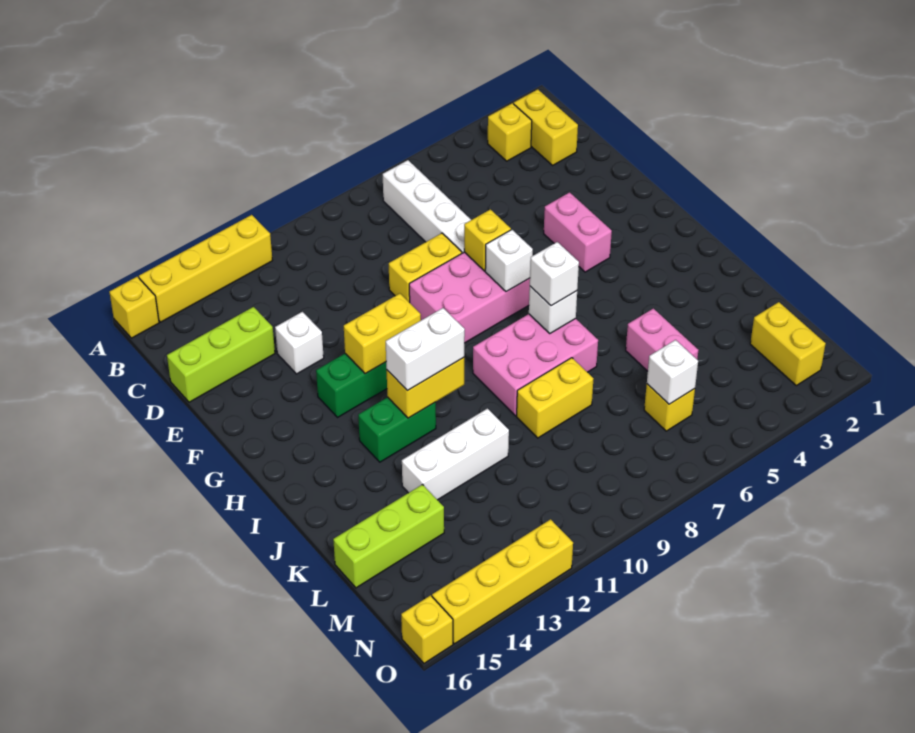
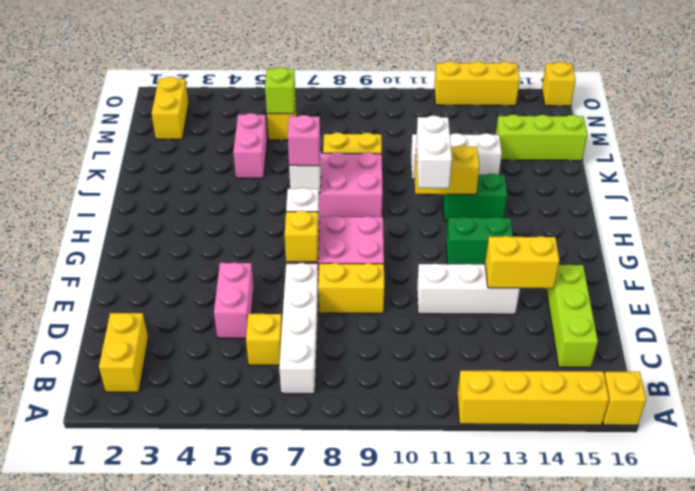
yellow brick B3 level 1 -> yellow brick C6 level 1
lime brick D14:D16 level 1 -> lime brick C15:E15 level 1
white brick E13 level 1 -> white brick E11:E13 level 1
pink brick F4:G4 level 1 -> pink brick D5:E5 level 1
yellow brick G11:G12 level 2 -> yellow brick E13:E14 level 2
white brick I7 level 3 -> pink brick I7 level 3
white brick I11:I12 level 3 -> white brick H11:I11 level 3
white brick M6 level 2 -> lime brick M6 level 2
yellow brick O12:O15 level 1 -> yellow brick O12:O14 level 1

